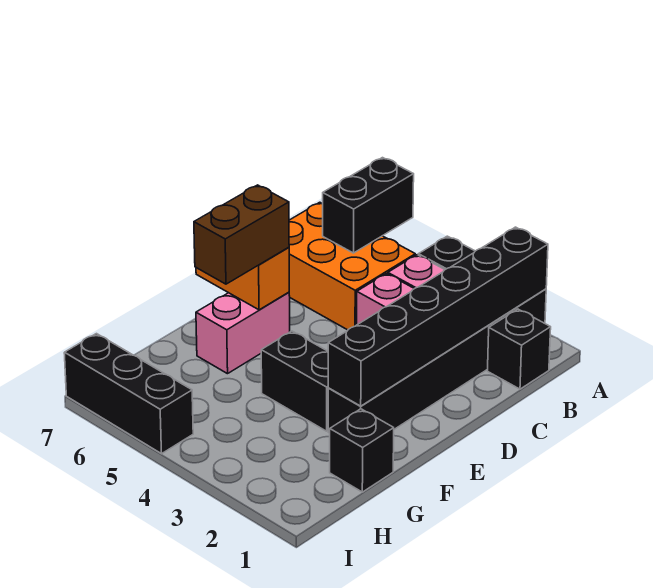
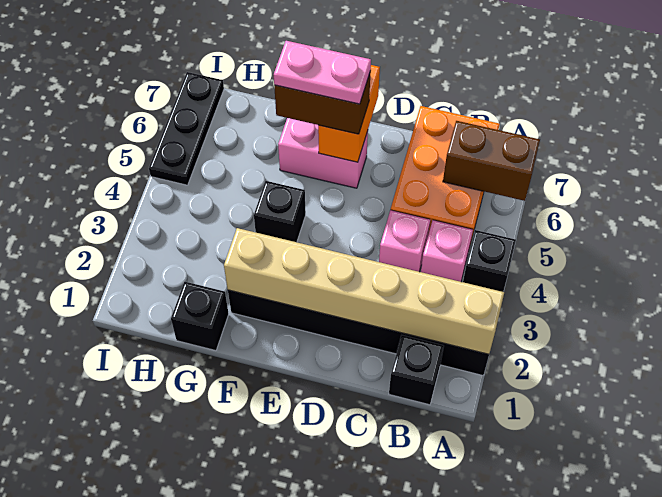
black brick A2:F2 level 2 -> tan brick A2:F2 level 2
black brick A6:B6 level 2 -> brown brick A6:B6 level 2
none -> pink plate E6:F6 level 4
black brick F3:F4 level 1 -> black brick F4 level 1
black brick I5:I7 level 1 -> black plate I5:I7 level 1

